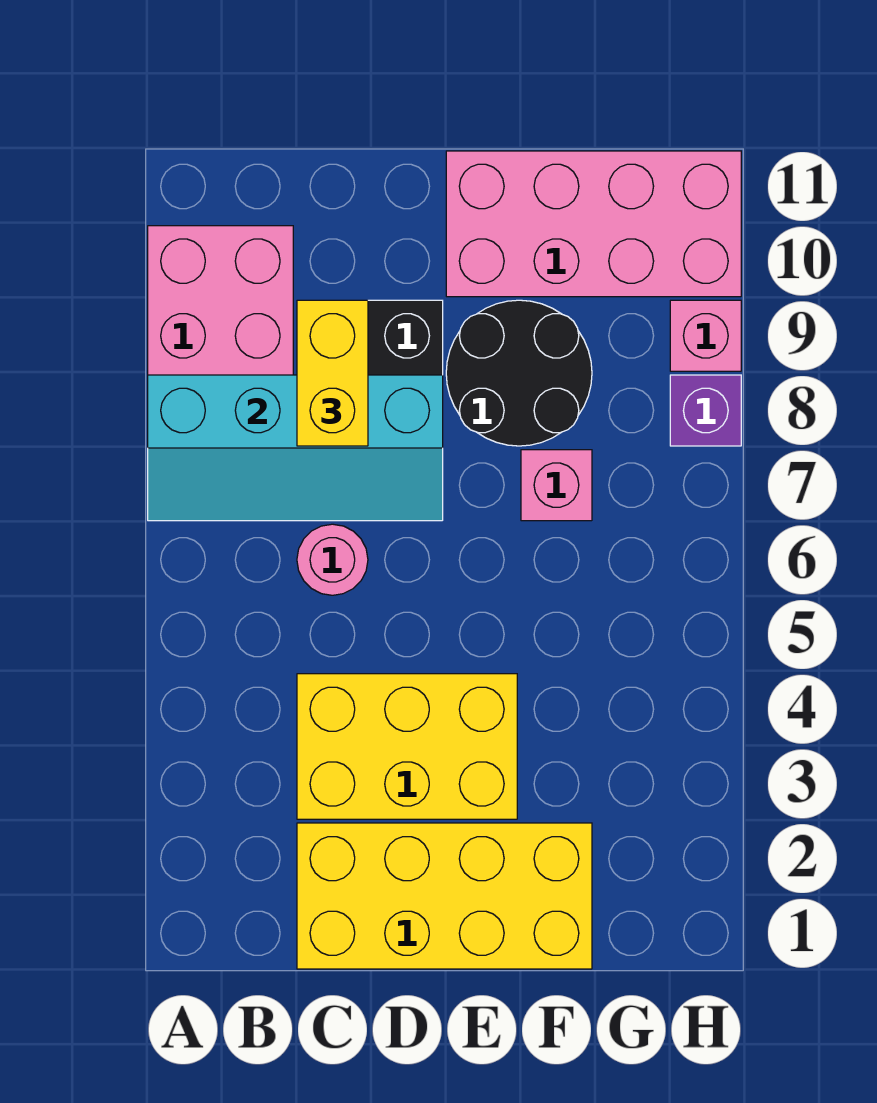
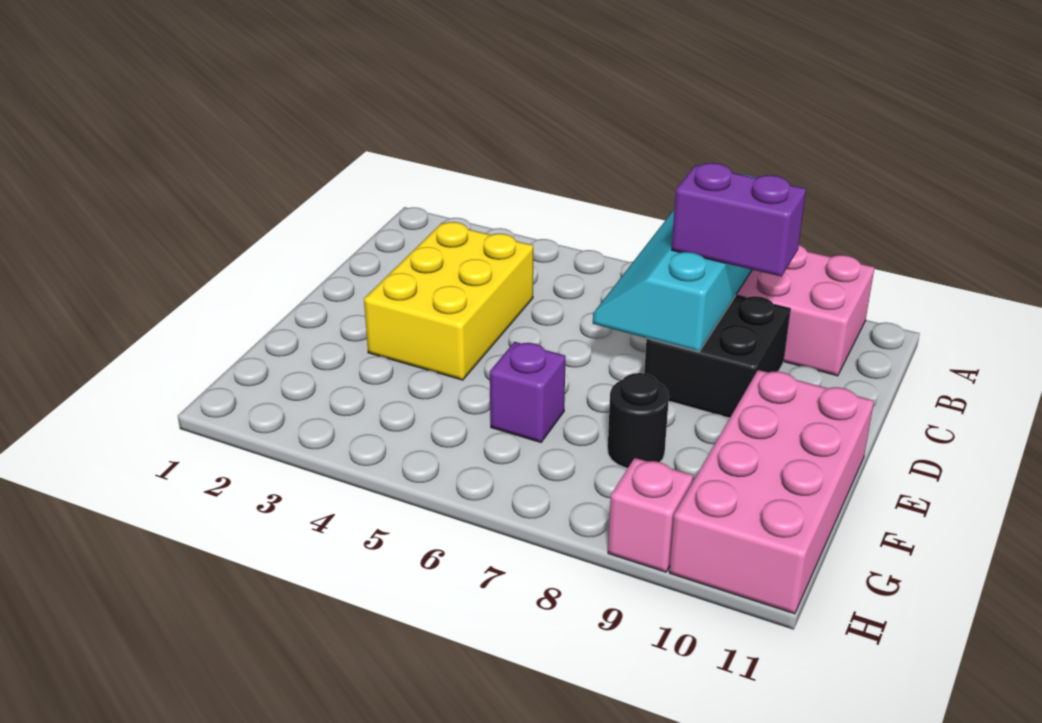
yellow brick C1:F2 level 1 -> none
pink round brick C6 level 1 -> none
yellow brick C8:C9 level 3 -> purple brick C8:C9 level 3
black round brick E8:F9 level 1 -> black round brick F8 level 1
pink brick F7 level 1 -> none
purple brick H8 level 1 -> purple brick F6 level 1

